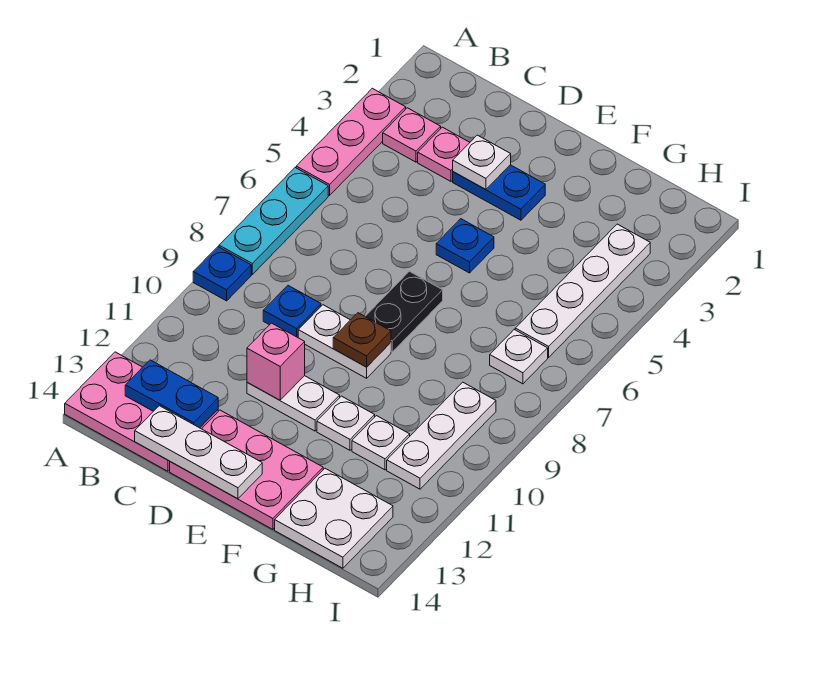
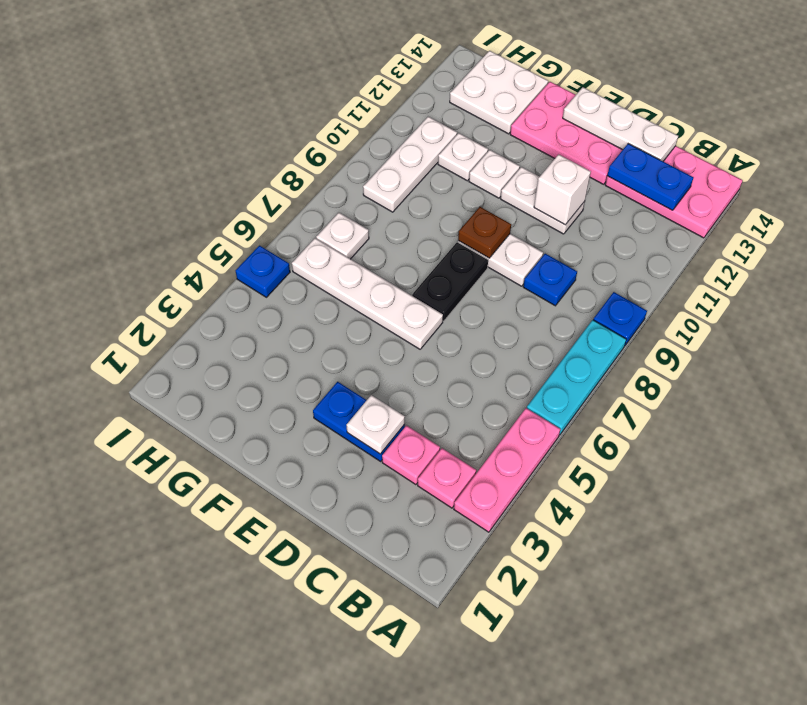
pink brick D11 level 2 -> white brick D11 level 2
blue plate E5 level 1 -> blue plate I5 level 1
white plate H3:H6 level 1 -> white plate E6:H6 level 1

